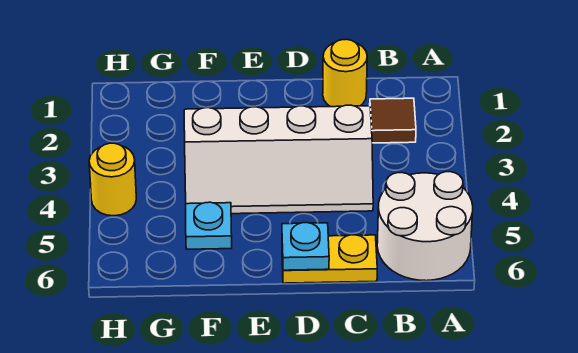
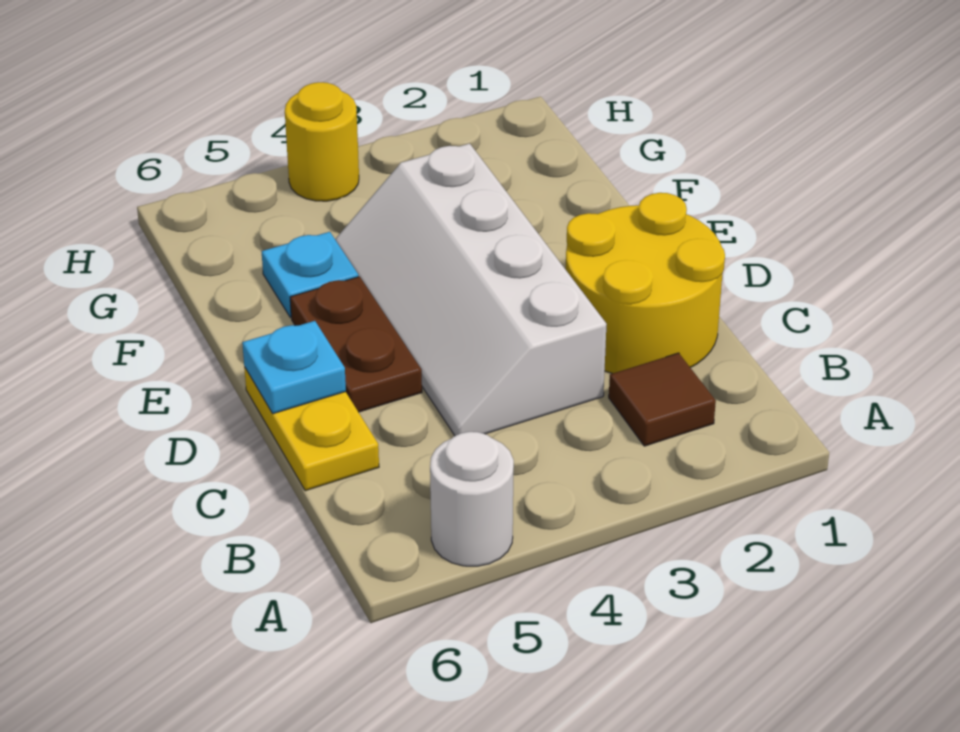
white round brick A5:B6 level 1 -> white round brick A5 level 1
yellow round brick C1 level 1 -> yellow round brick C1:D2 level 1
none -> brown plate D5:E5 level 1

